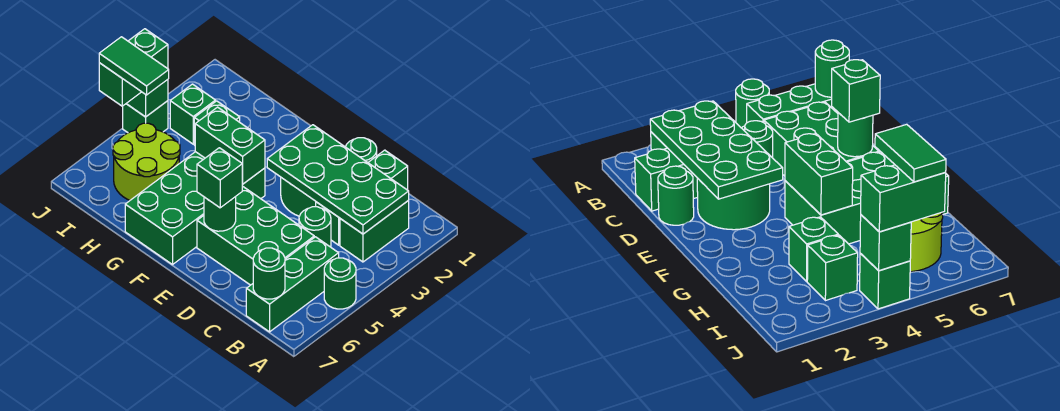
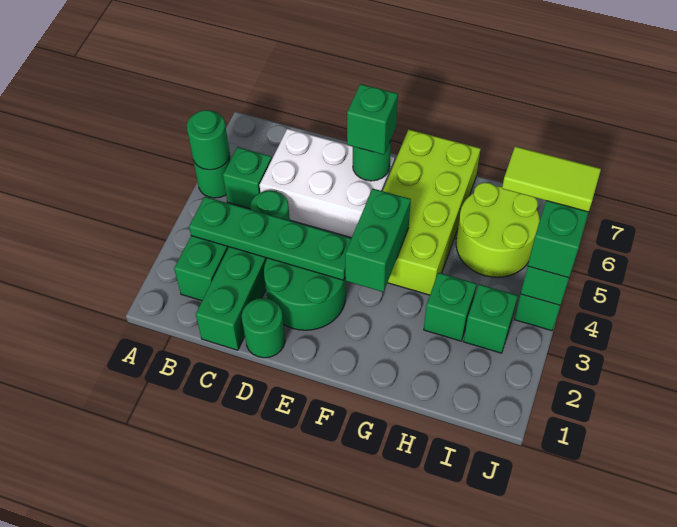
green plate B2:E3 level 2 -> green plate B3:E3 level 2
green brick B5:B7 level 1 -> green brick B5 level 1
green round brick B7 level 2 -> green round brick A5 level 2
green brick C5:E6 level 1 -> white brick C5:E6 level 1
green brick F4:G7 level 1 -> lime brick F4:G7 level 1
green brick F4:G4 level 2 -> green brick F3:F4 level 2
green tile I5:J5 level 4 -> lime tile I5:J5 level 4

